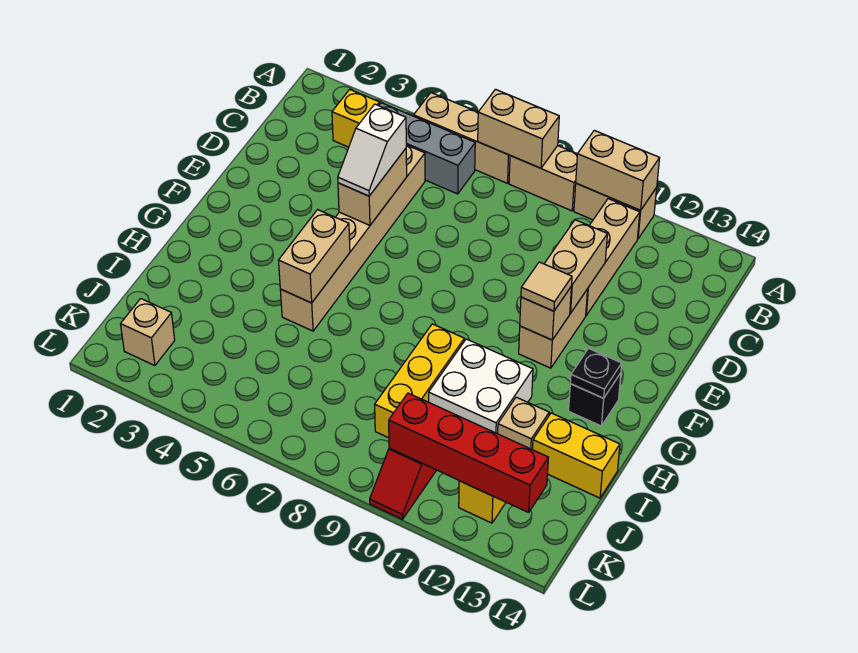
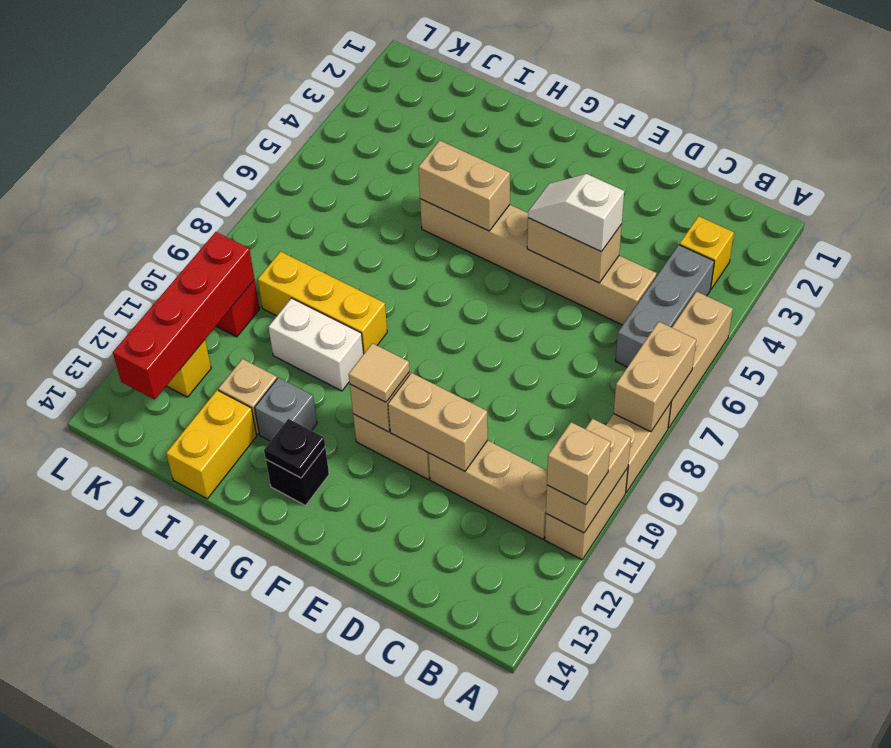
white brick H10:I11 level 1 -> white brick H10:I10 level 1
none -> grey brick H12 level 1
tan brick K2 level 1 -> tan brick A11 level 3

